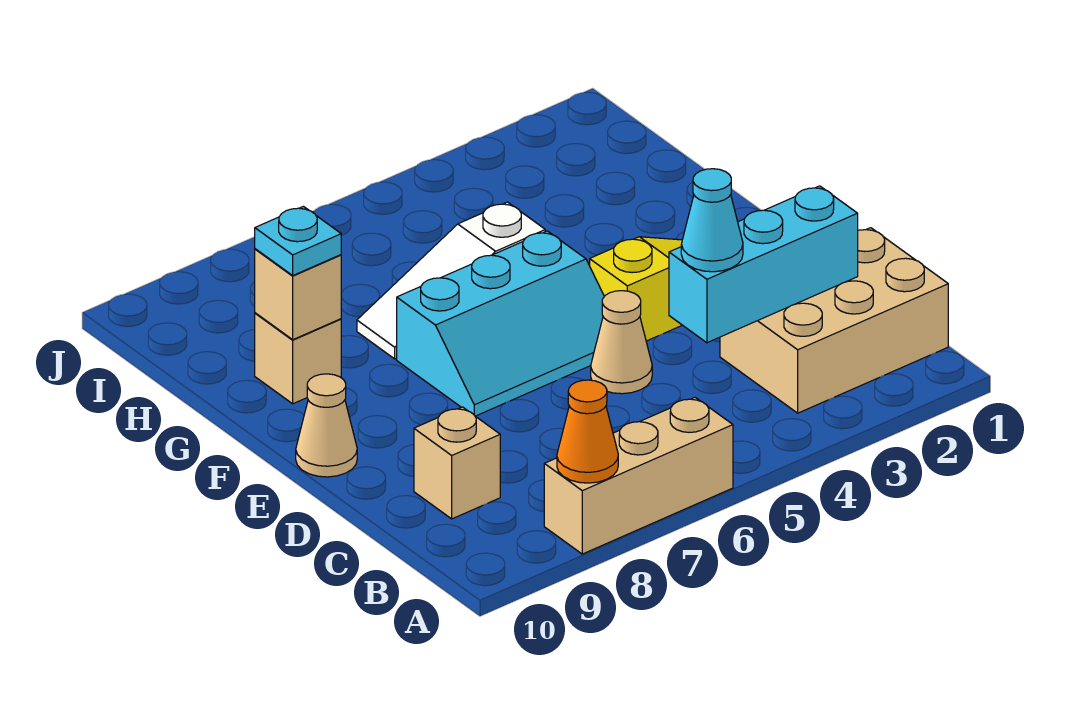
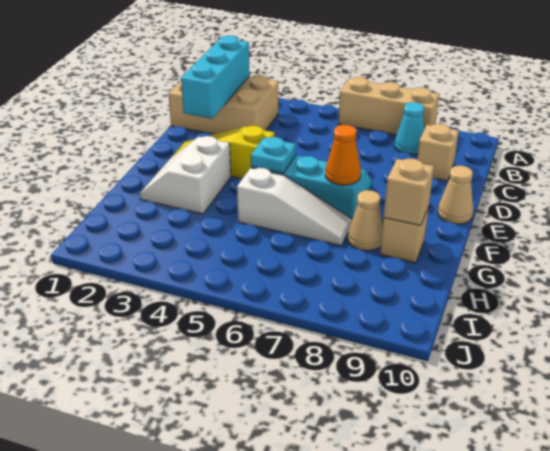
orange cone A8 level 2 -> orange cone F7 level 2
cyan brick C2:C4 level 2 -> cyan brick B2:D2 level 2
cyan cone C4 level 3 -> cyan cone B8 level 1
tan cone D5 level 1 -> tan cone G8 level 1
none -> white slope F2:G3 level 1 top 3
cyan plate G9 level 3 -> cyan plate F5 level 2

